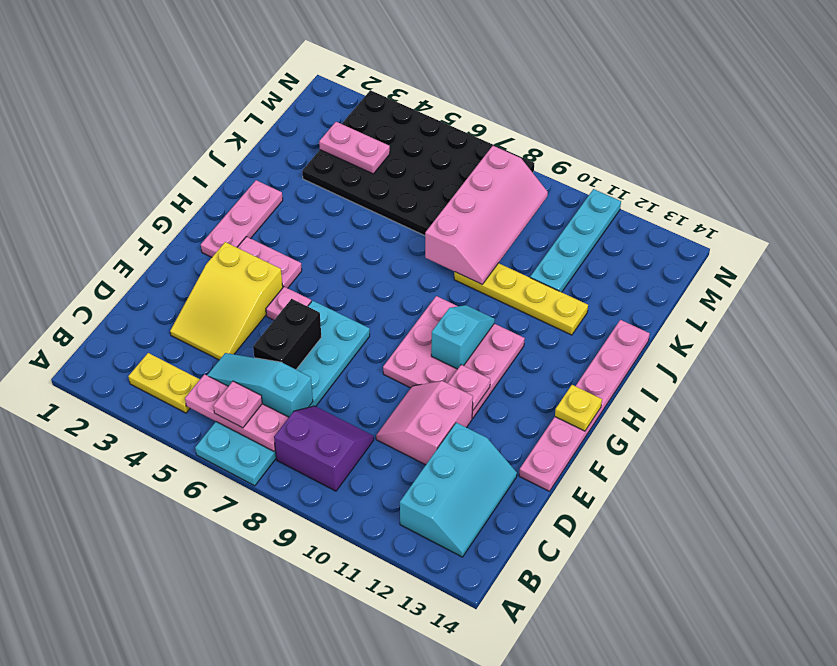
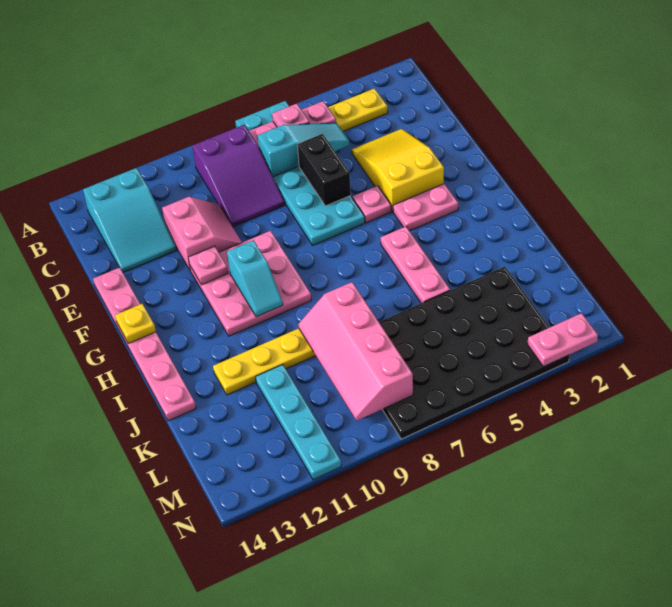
purple slope B8:C9 level 1 top B -> purple slope B8:D9 level 1 top B
cyan slope B12:D13 level 1 top 12 -> cyan slope B12:D13 level 1 top B
pink plate G2:I2 level 1 -> pink plate H5:J5 level 1
pink plate L3:L4 level 2 -> pink plate N2:N3 level 2

